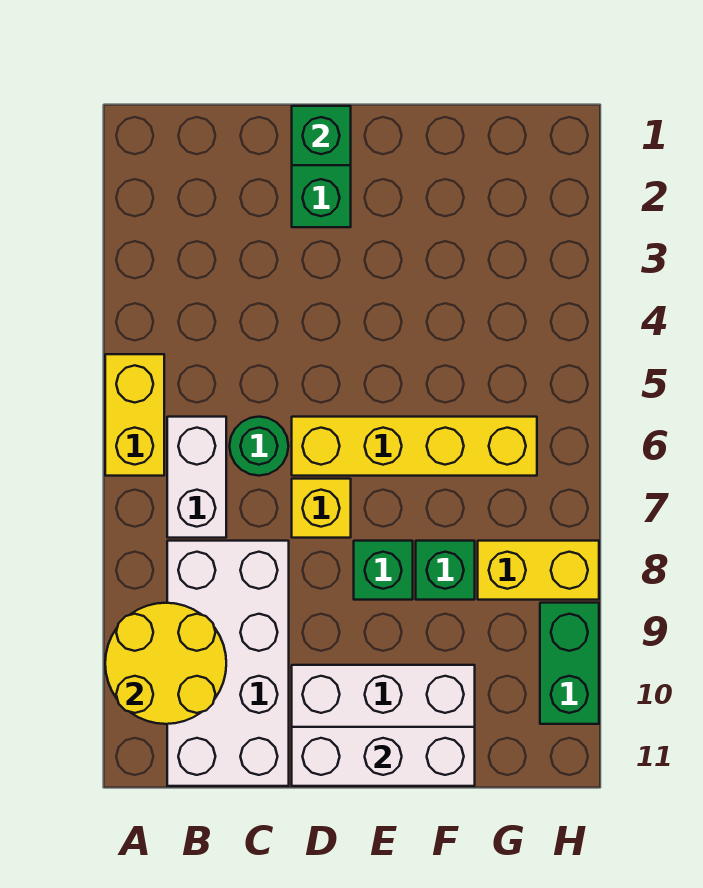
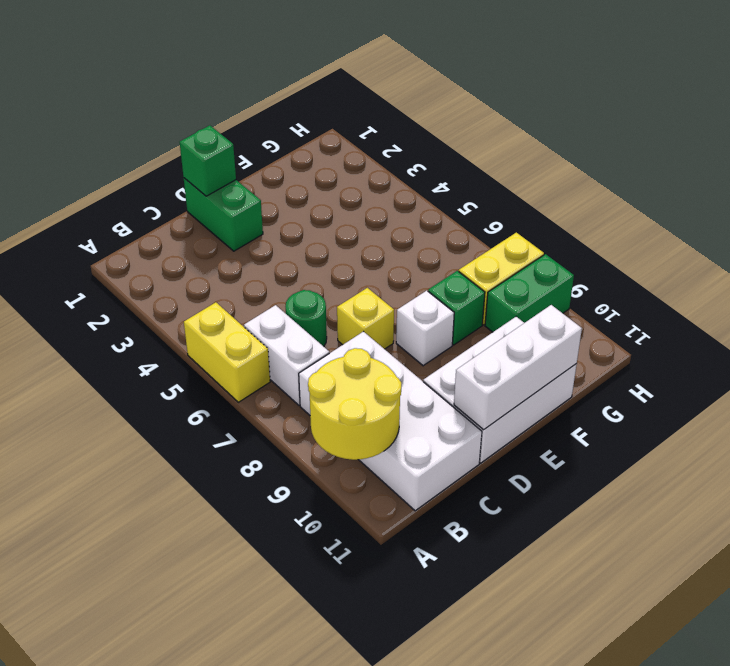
yellow brick D6:G6 level 1 -> none
green brick E8 level 1 -> white brick E8 level 1
green brick H9:H10 level 1 -> green brick G9:H9 level 1

